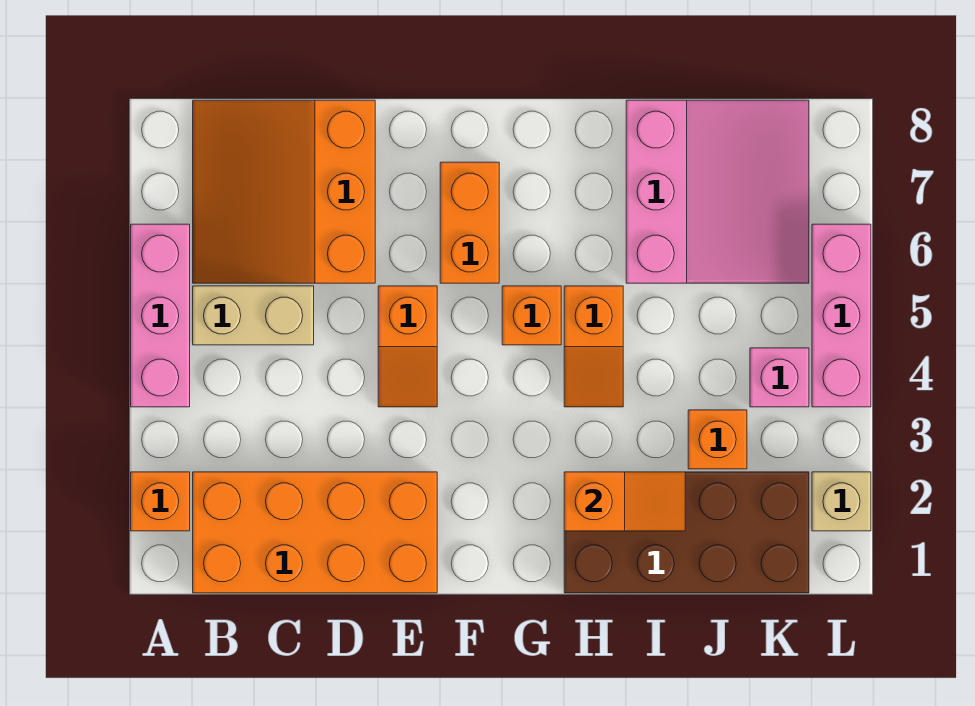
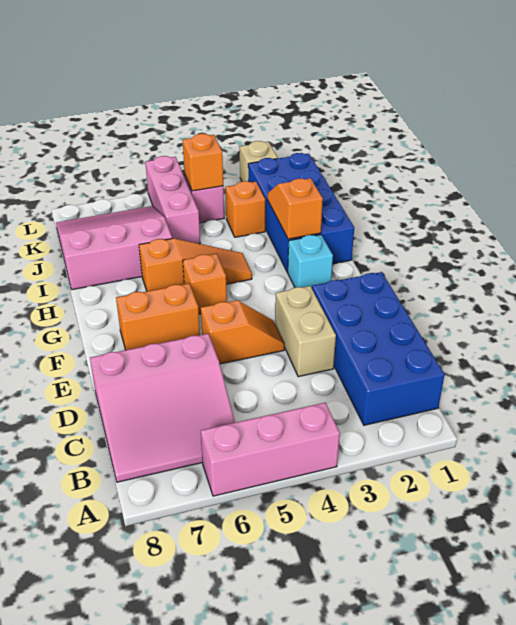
orange brick A2 level 1 -> orange brick K4 level 2
orange brick B1:E2 level 1 -> blue brick B1:E2 level 1
tan brick B5:C5 level 1 -> tan brick D3:E3 level 1
orange slope B6:D8 level 1 top D -> pink slope B6:D8 level 1 top D
none -> cyan brick G2 level 1
brown brick H1:K2 level 1 -> blue brick H1:K2 level 1
orange slope H4:H5 level 1 top 5 -> orange slope H4:H6 level 1 top 6
pink brick L4:L6 level 1 -> pink brick J5:L5 level 1

